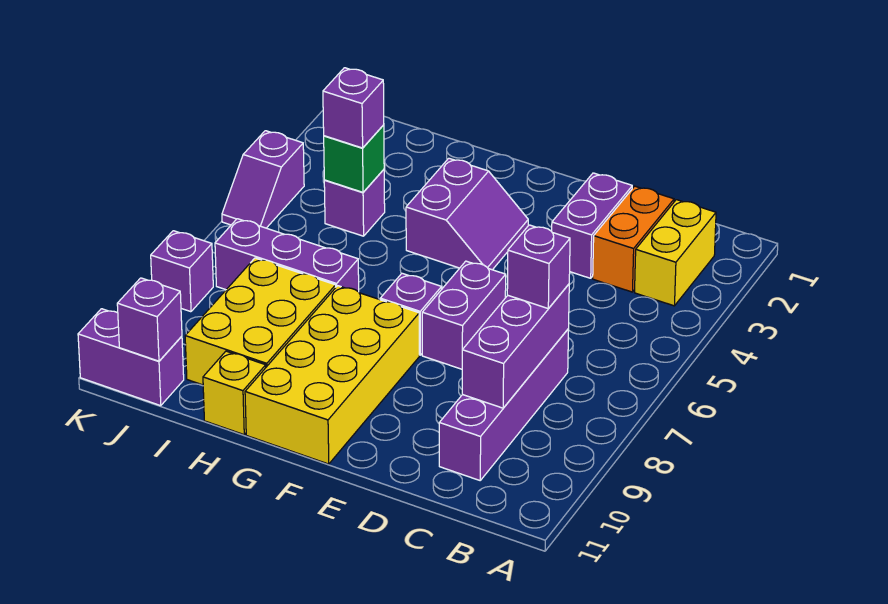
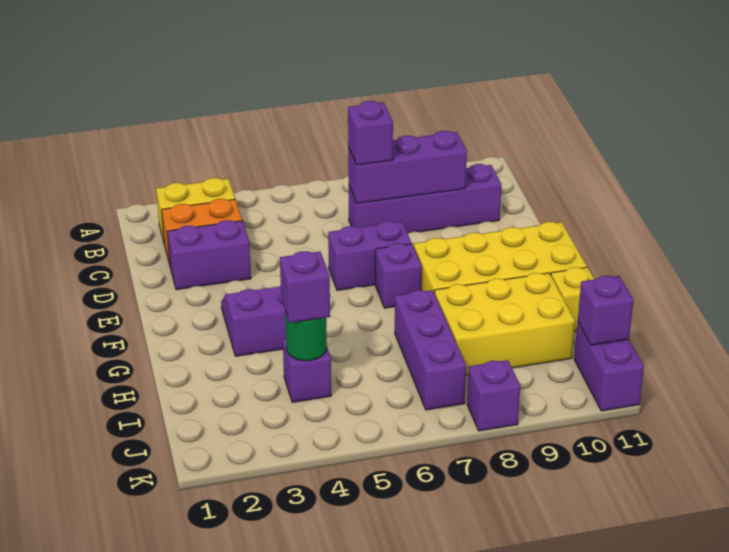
green brick I4 level 2 -> green round brick I4 level 2
purple slope K4:K5 level 1 top 4 -> none

